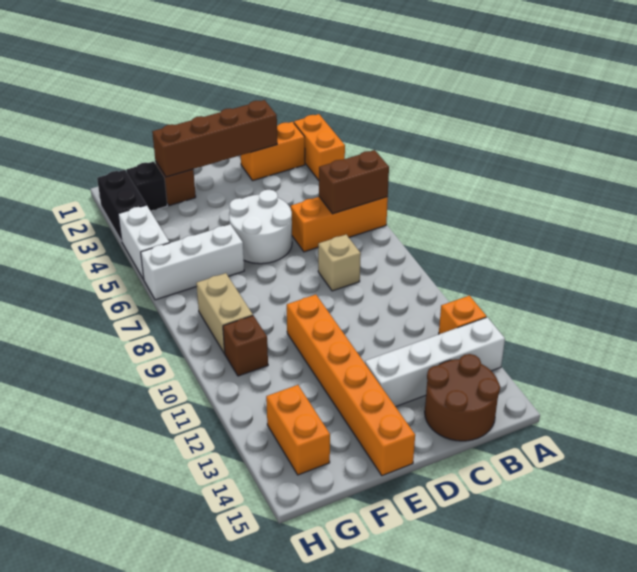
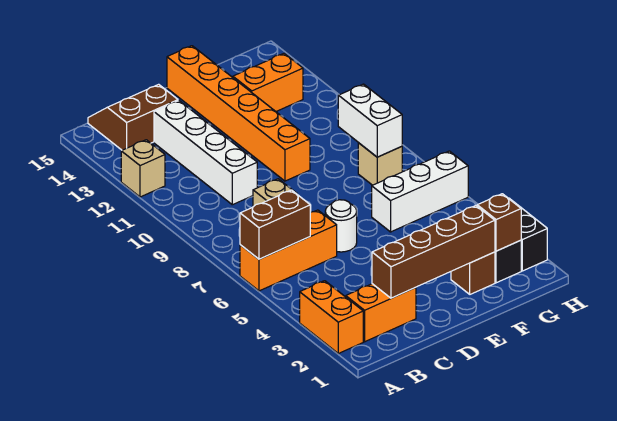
orange brick A12 level 1 -> tan brick A12 level 1
white brick A13:D13 level 1 -> white brick C10:C13 level 1
brown round brick B14:C15 level 1 -> brown slope B14:C15 level 1 top 14
white round brick D5:E6 level 1 -> white round brick D6 level 1
tan brick G8:G9 level 1 -> tan brick G8 level 1
brown brick G10 level 1 -> brown brick G2 level 2
orange brick G13:G14 level 1 -> orange brick F13:G13 level 1
white brick H4:H5 level 1 -> white brick G8:G9 level 2

